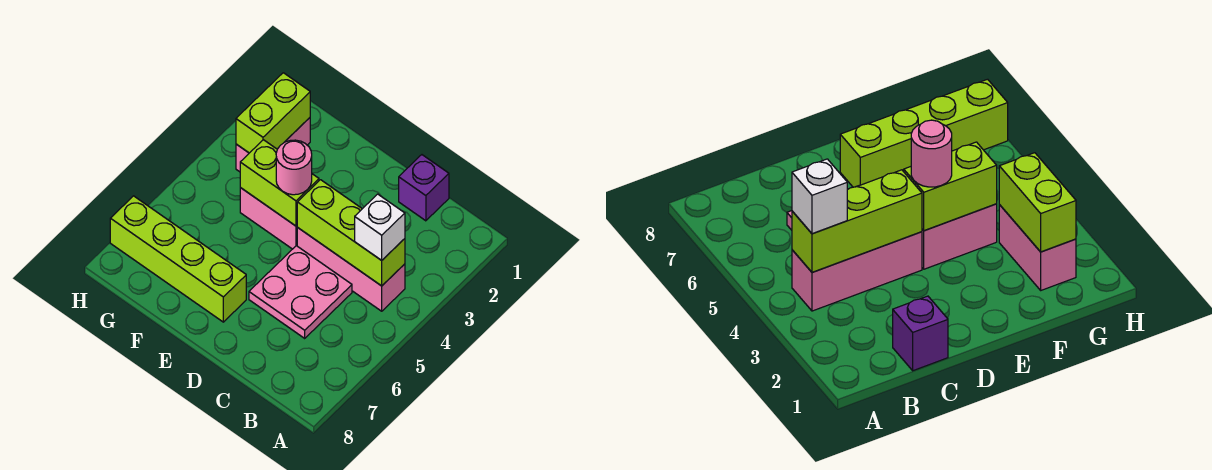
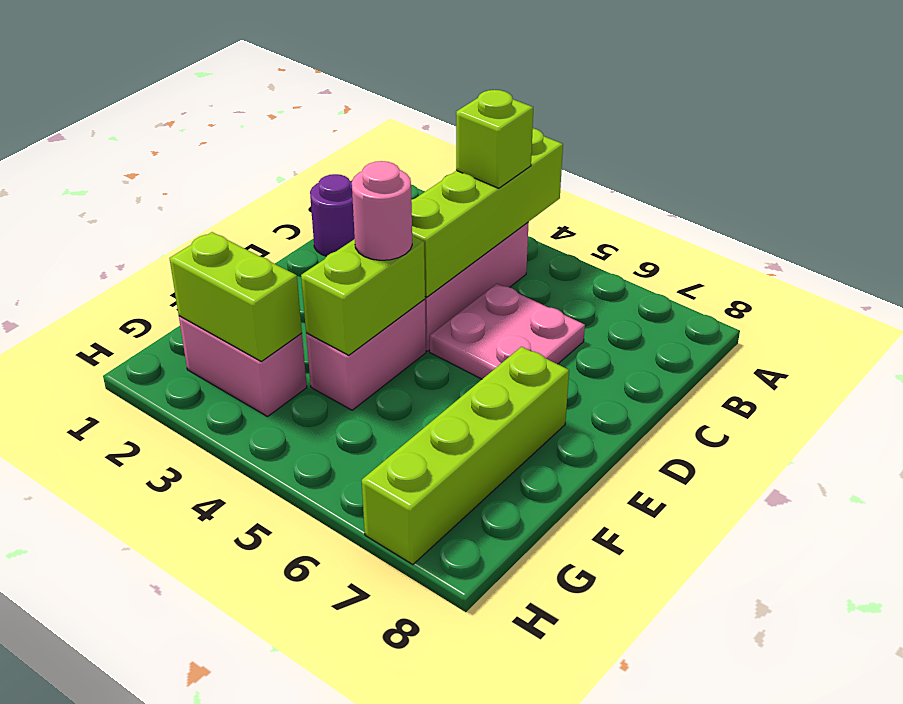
lime brick B4:D4 level 2 -> lime brick A4:D4 level 2
white brick B4 level 3 -> lime brick B4 level 3
purple brick C1 level 1 -> purple round brick C1 level 1

